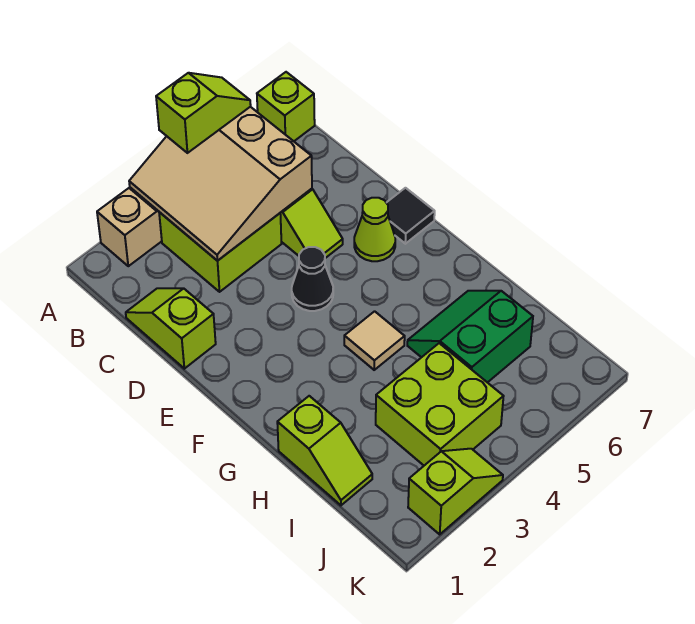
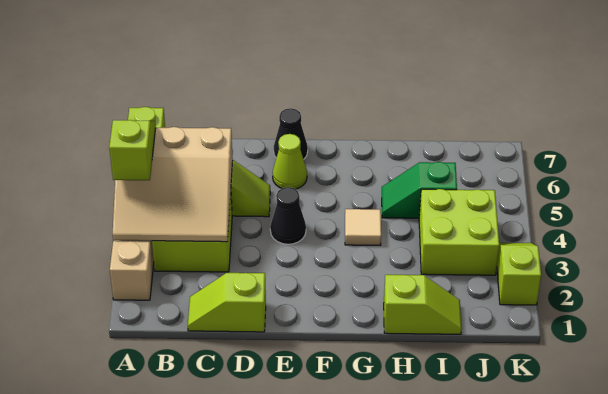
black tile E7 level 1 -> black cone E7 level 1
green slope H5:I6 level 1 top I -> green slope H5:I5 level 1 top I

